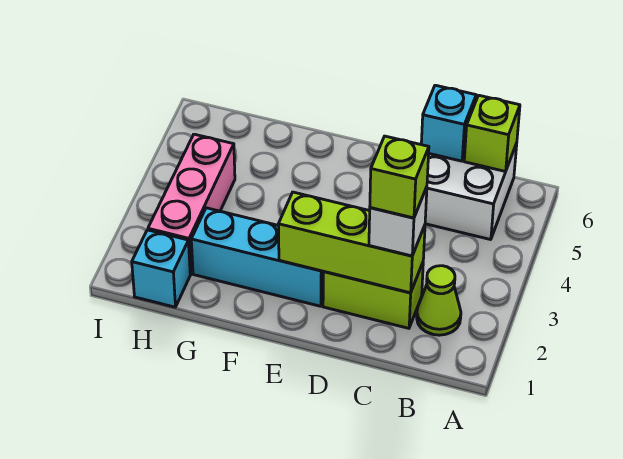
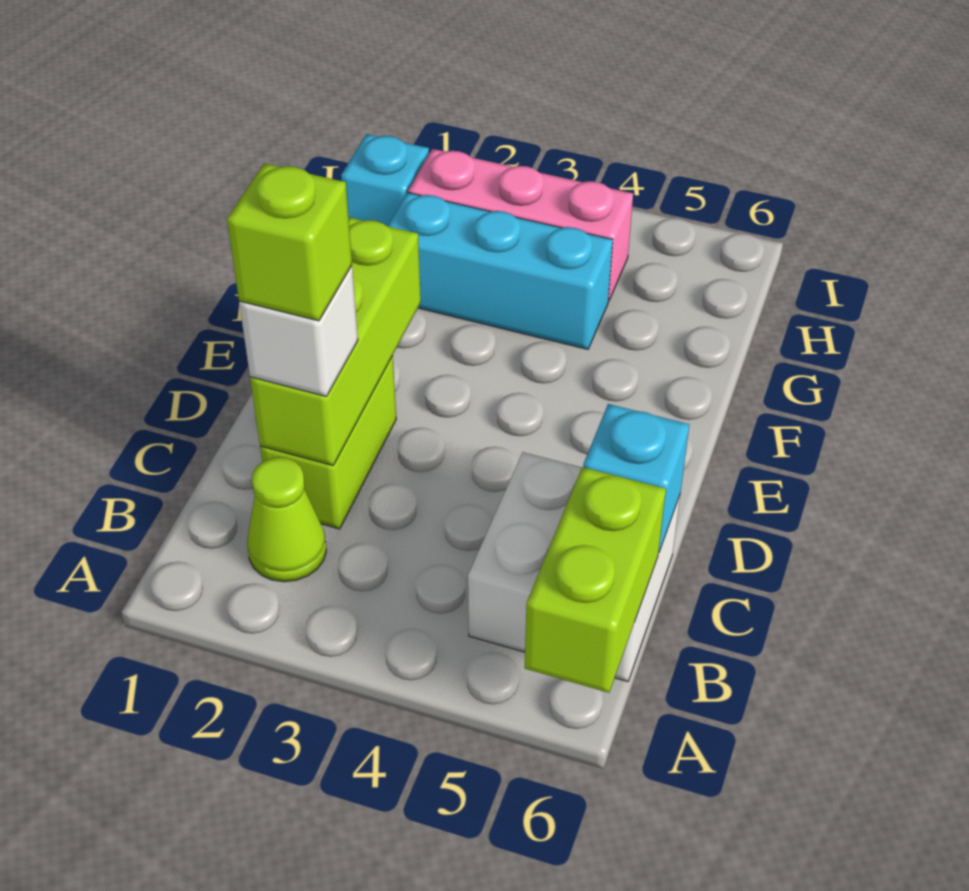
lime brick B6 level 2 -> lime brick A6:B6 level 2
cyan brick E2:G2 level 1 -> cyan brick G2:G4 level 1

